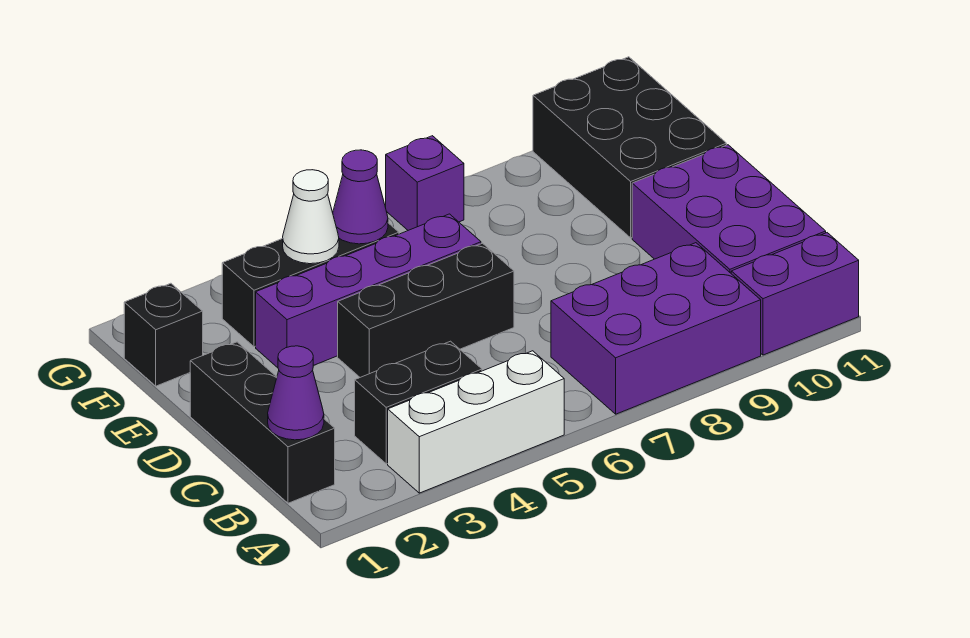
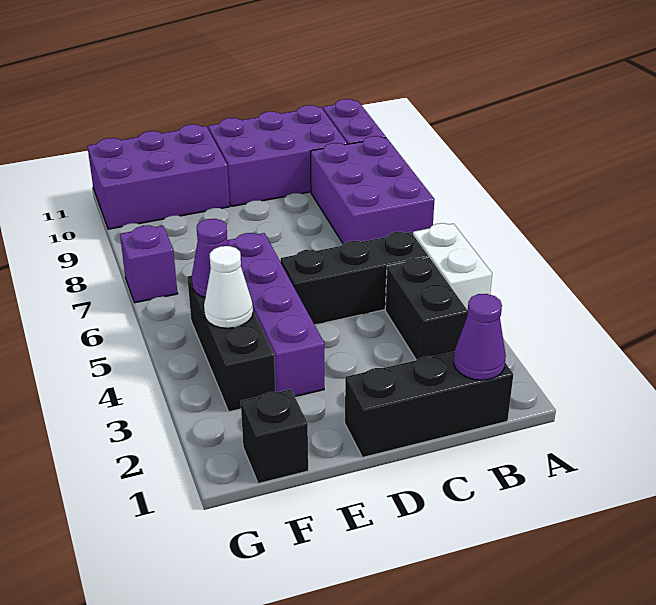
white brick A3:A5 level 1 -> white brick A4:A5 level 1
black brick D4:D6 level 1 -> black brick B5:D5 level 1
black brick E10:G11 level 1 -> purple brick E10:G11 level 1

